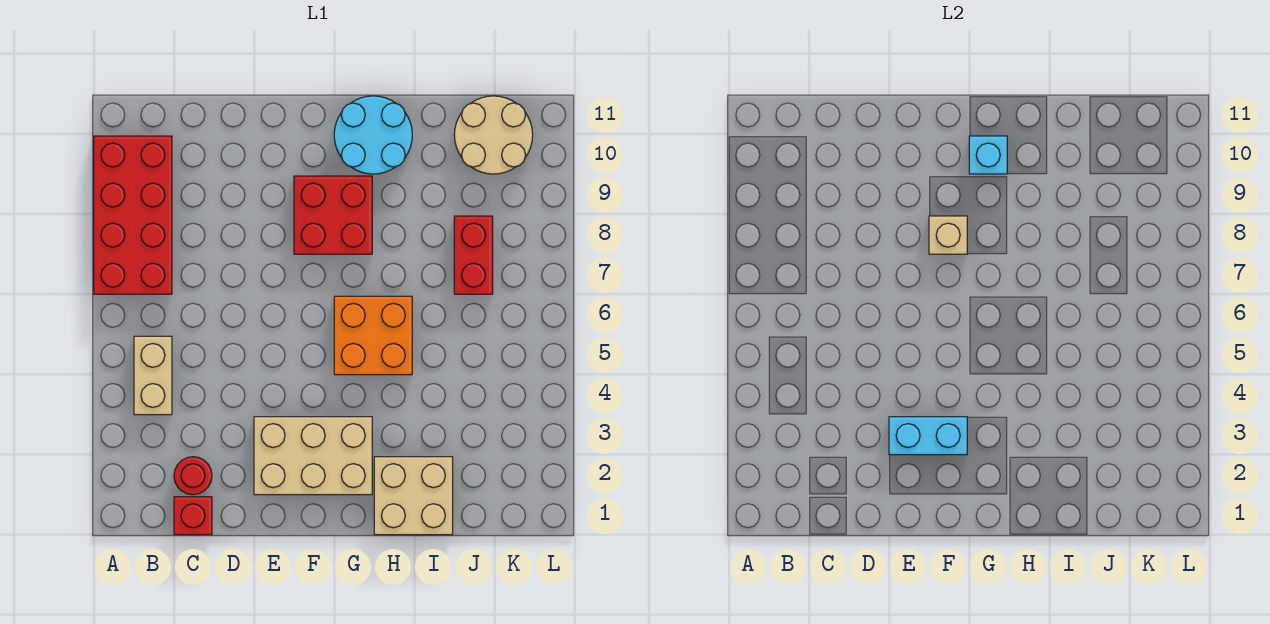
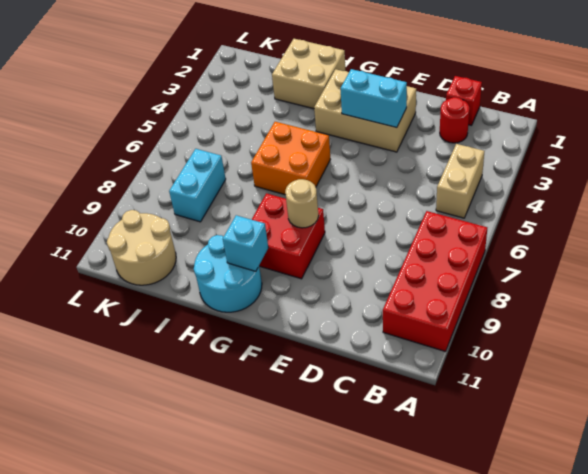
tan brick F8 level 2 -> tan round brick F8 level 2
red brick J7:J8 level 1 -> cyan brick J7:J8 level 1

